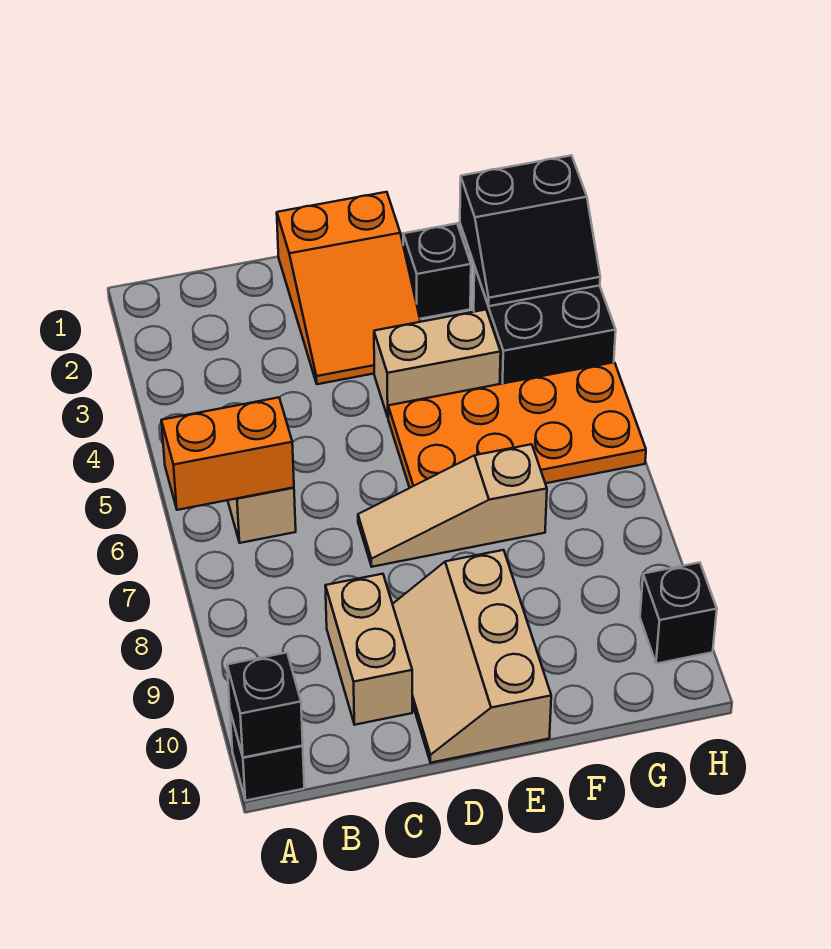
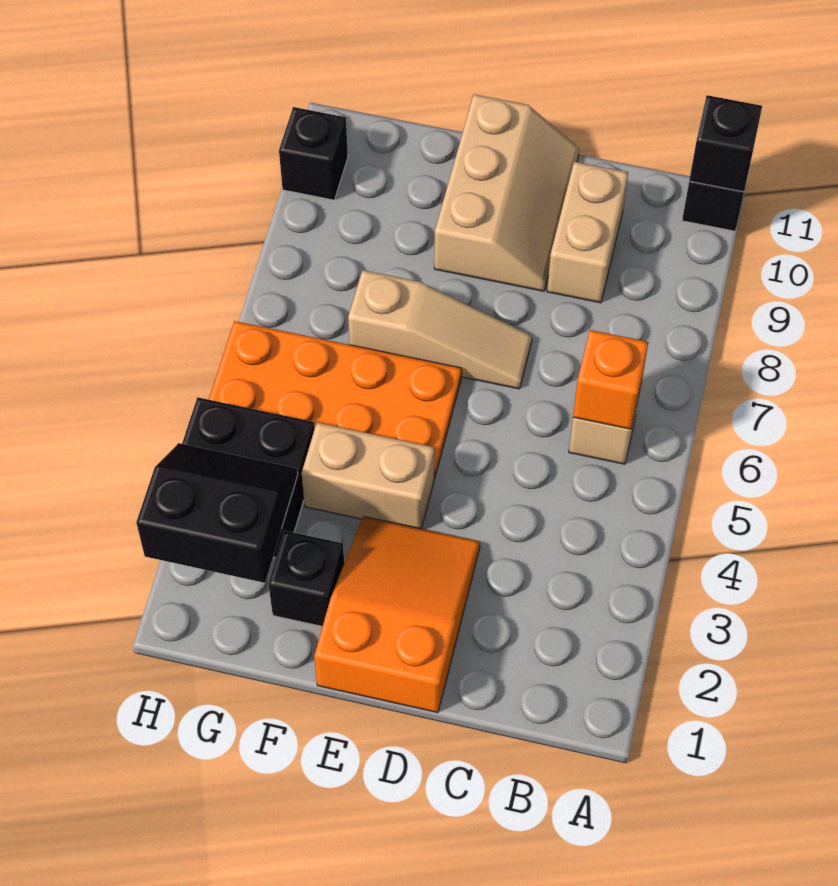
orange brick A6:B6 level 2 -> orange brick B6 level 2

